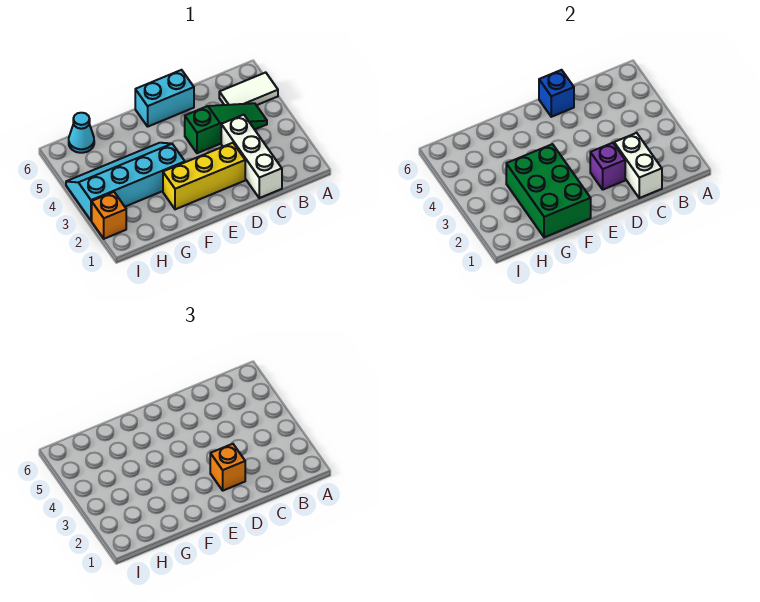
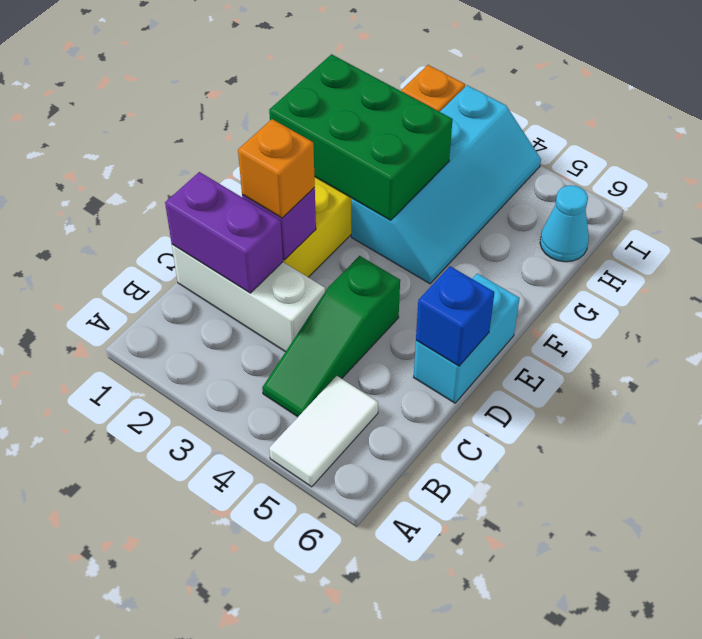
white brick C1:C2 level 2 -> purple brick C1:C2 level 2

